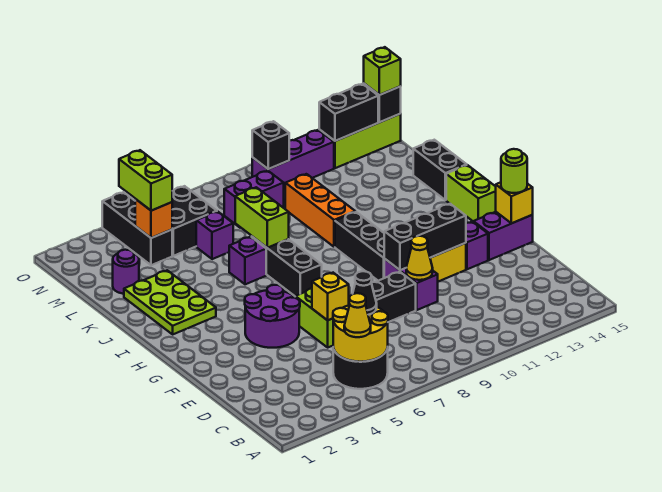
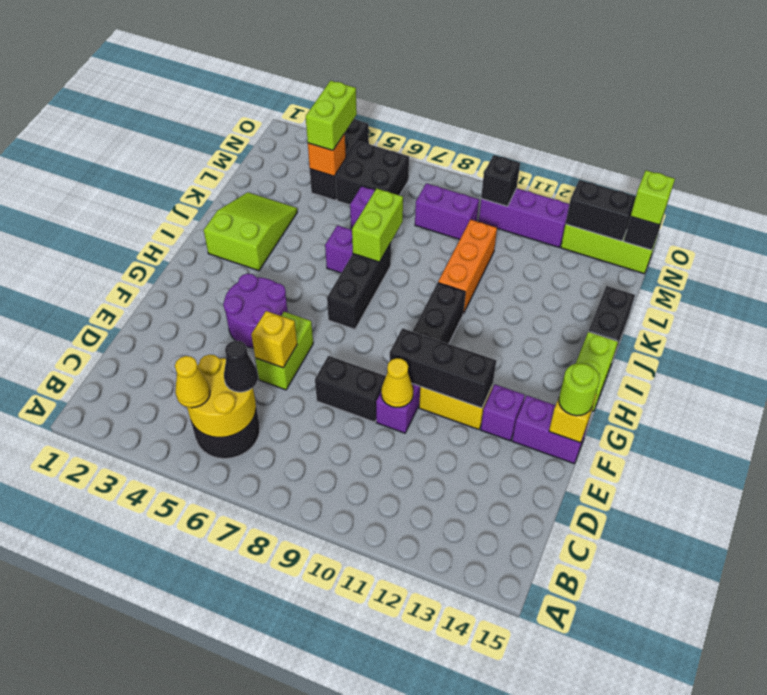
lime plate I2:K3 level 1 -> lime slope I2:K3 level 1 top I
purple round brick L2 level 1 -> none

